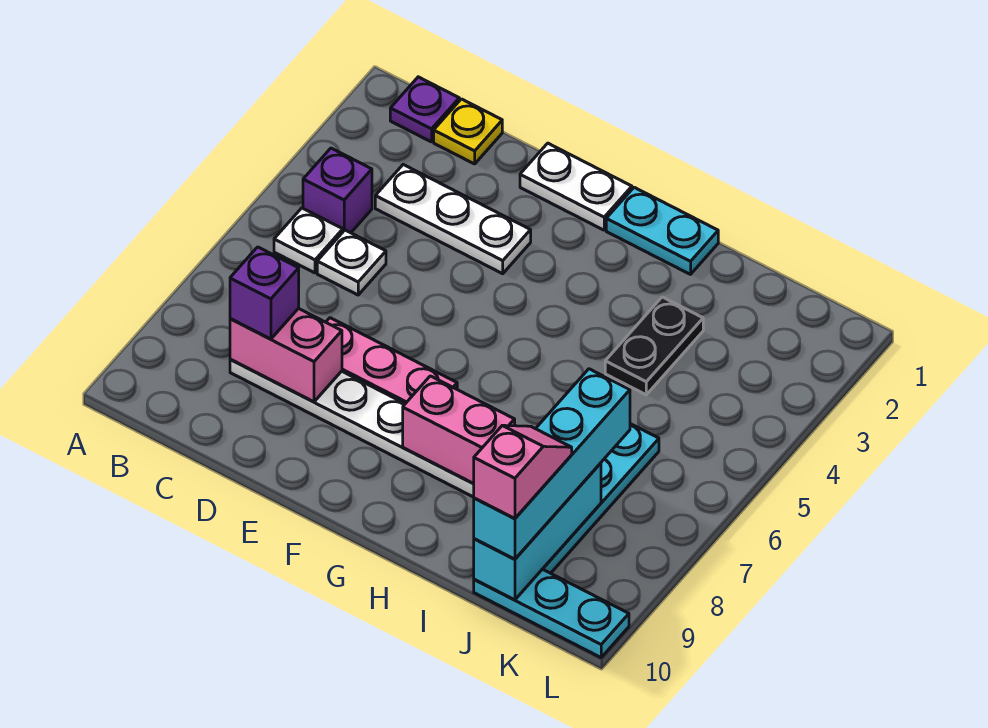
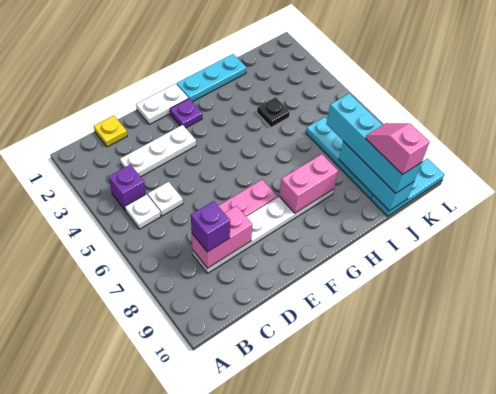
purple plate B1 level 1 -> purple plate F2 level 1
cyan plate G1:H1 level 1 -> cyan plate G1:I1 level 1
black plate I3:I4 level 1 -> black plate I4 level 1

